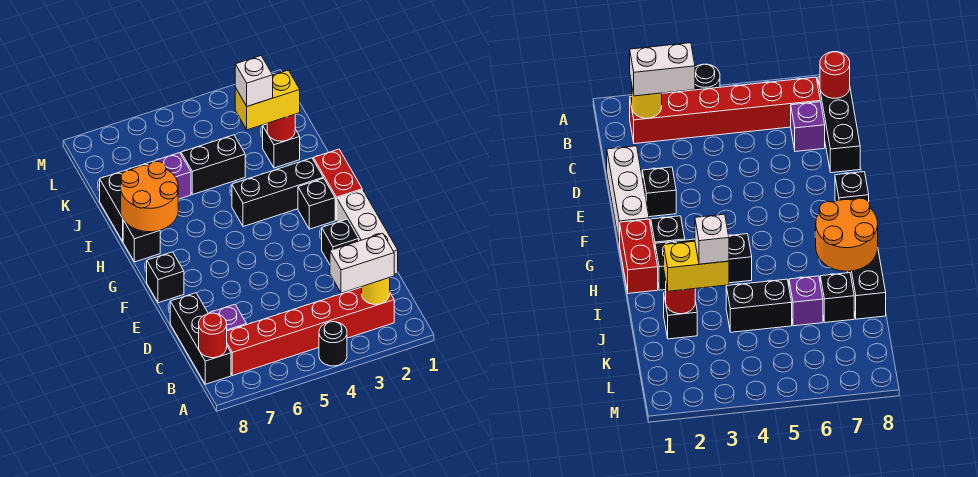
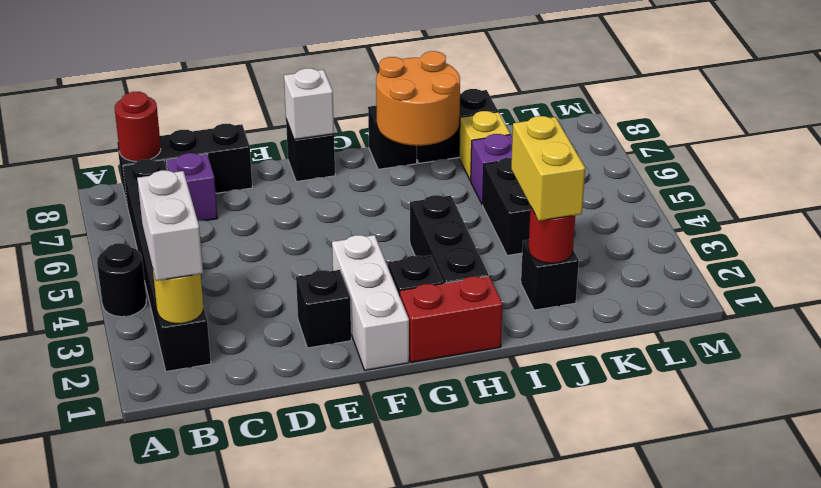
red brick B2:B7 level 1 -> black brick B2:B7 level 1
white brick D1:F1 level 1 -> white brick F1:F3 level 1
white brick J3 level 4 -> white brick F8 level 2
black brick J7 level 1 -> yellow brick J7 level 1

